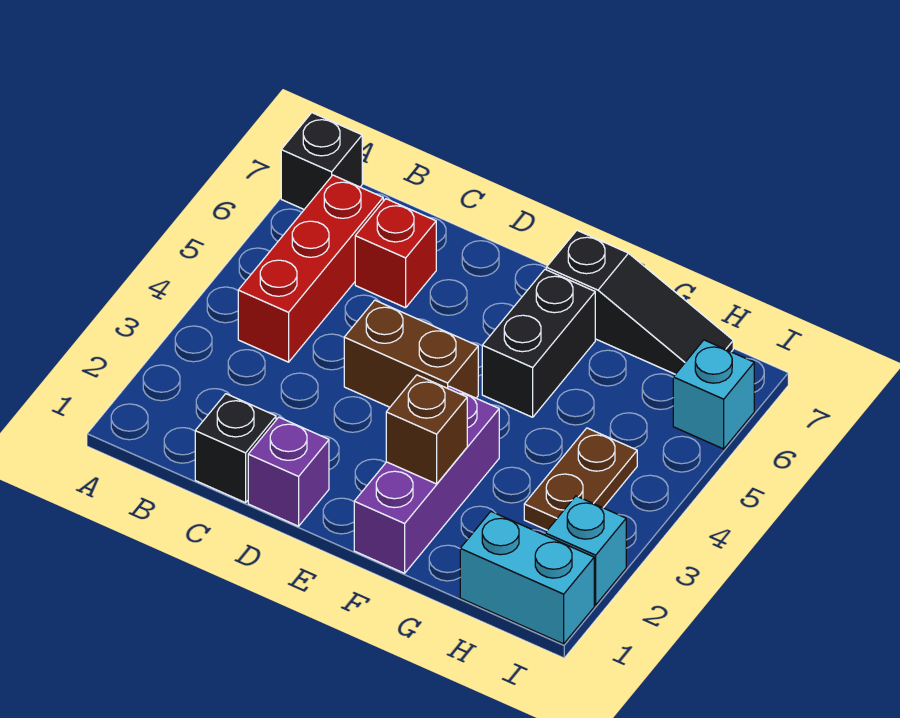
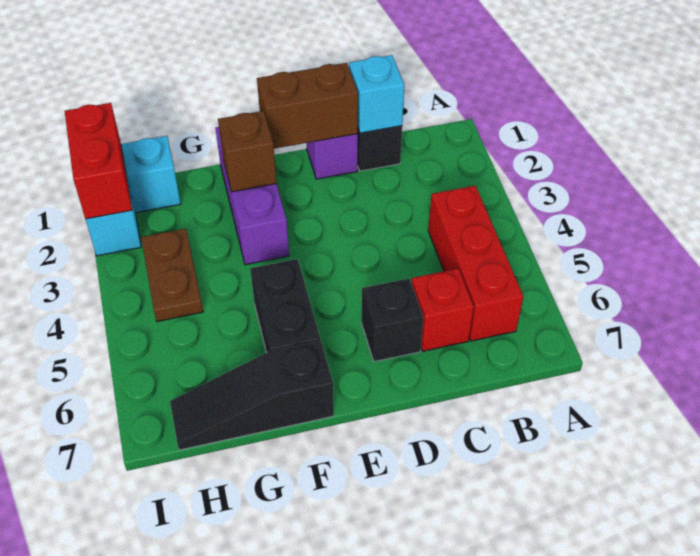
black brick A7 level 1 -> black brick D6 level 1
brown brick D4:E4 level 1 -> brown brick D1:E1 level 2
none -> red brick I1:I2 level 2
cyan brick I6 level 1 -> cyan brick C1 level 2

